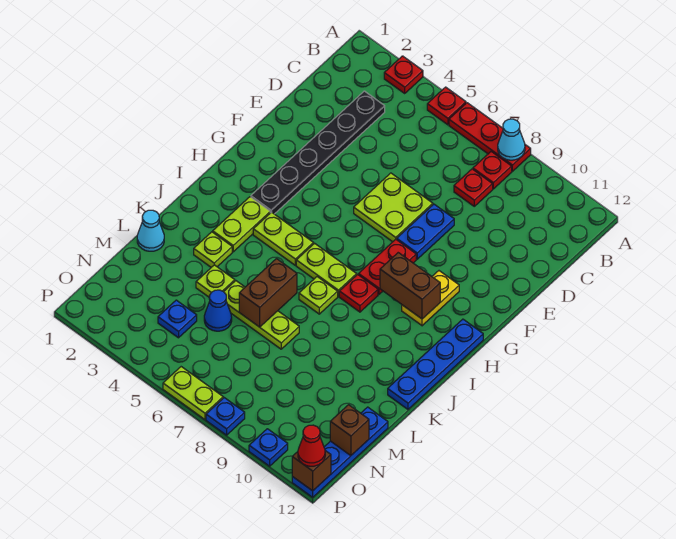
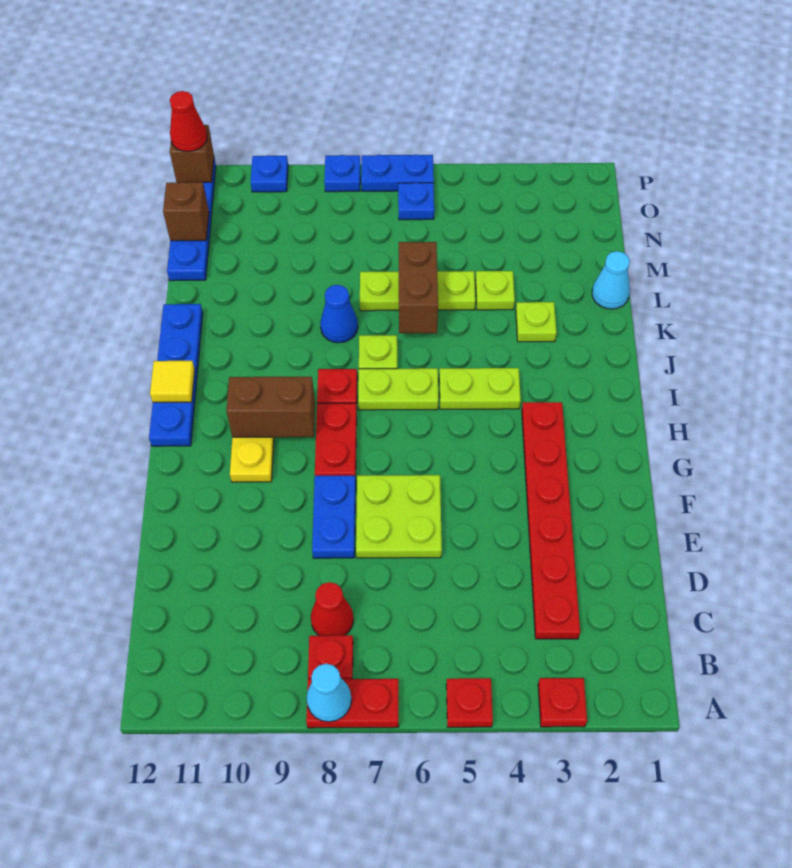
red plate A6:A8 level 1 -> red plate A7:A8 level 1
black plate C3:H3 level 1 -> red plate C3:H3 level 1
red plate C8 level 1 -> red cone C8 level 1
lime plate I3:J3 level 1 -> none
none -> yellow tile I12 level 2
blue cone M5 level 1 -> blue cone K8 level 1
blue plate N4 level 1 -> blue plate O6 level 1
lime plate P6:P7 level 1 -> blue plate P6:P7 level 1

